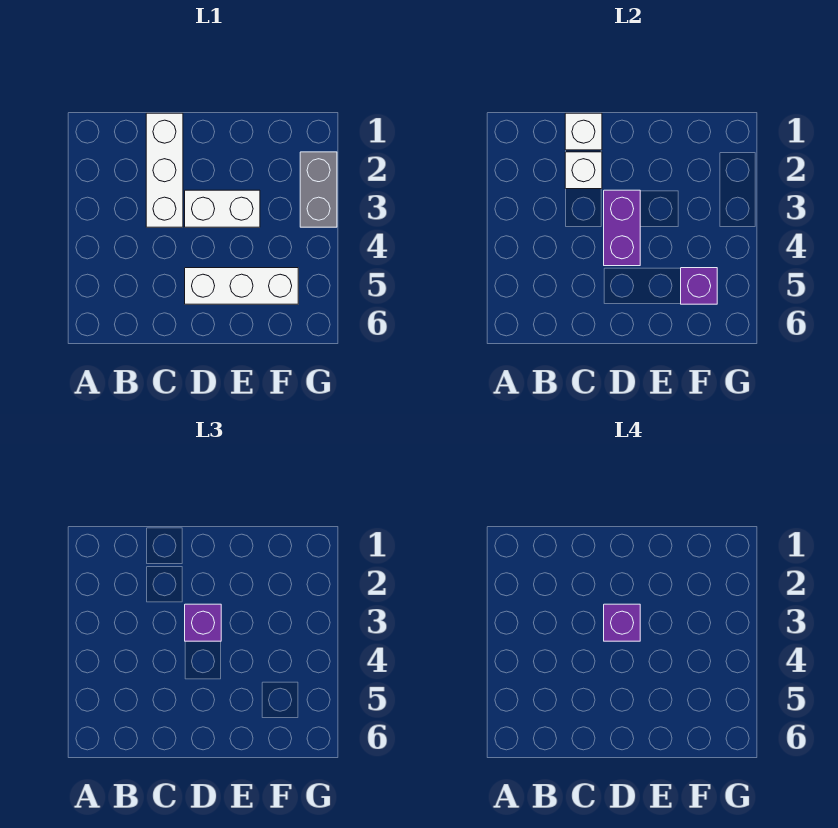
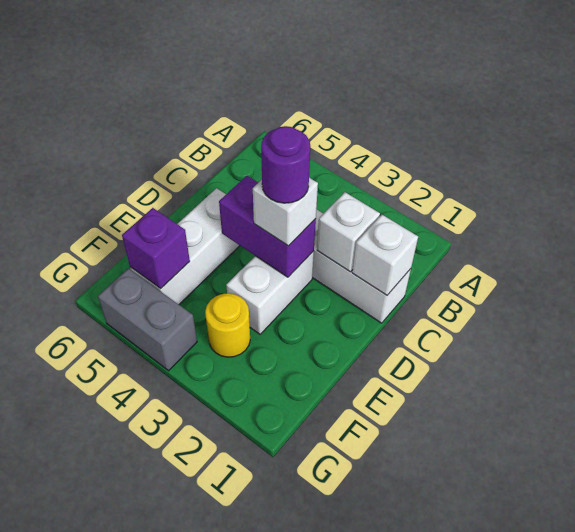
purple brick D3 level 3 -> white brick D3 level 3
purple brick D3 level 4 -> purple round brick D3 level 4
none -> yellow round brick F3 level 1
grey brick G2:G3 level 1 -> grey brick G4:G5 level 1

